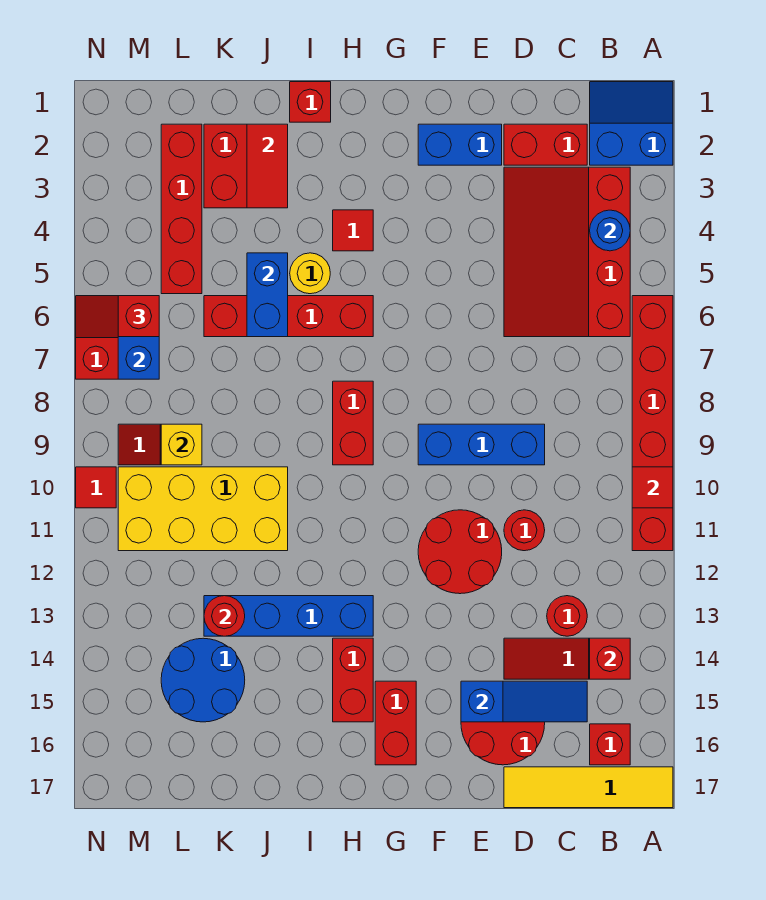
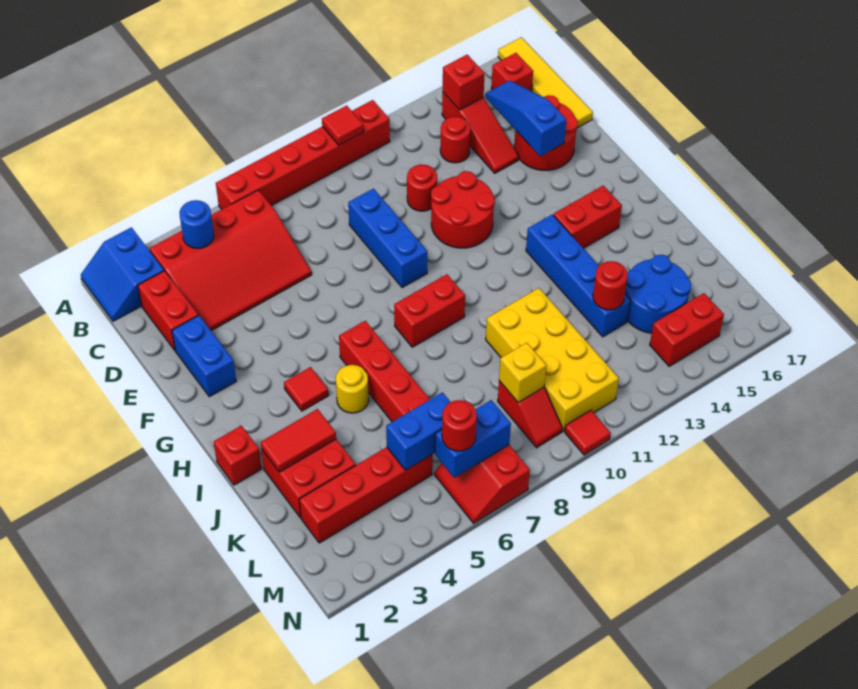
red brick G15:G16 level 1 -> red brick M14:M15 level 1
blue brick J5:J6 level 2 -> blue brick L5:L6 level 2
red brick M6 level 3 -> red round brick M6 level 3

